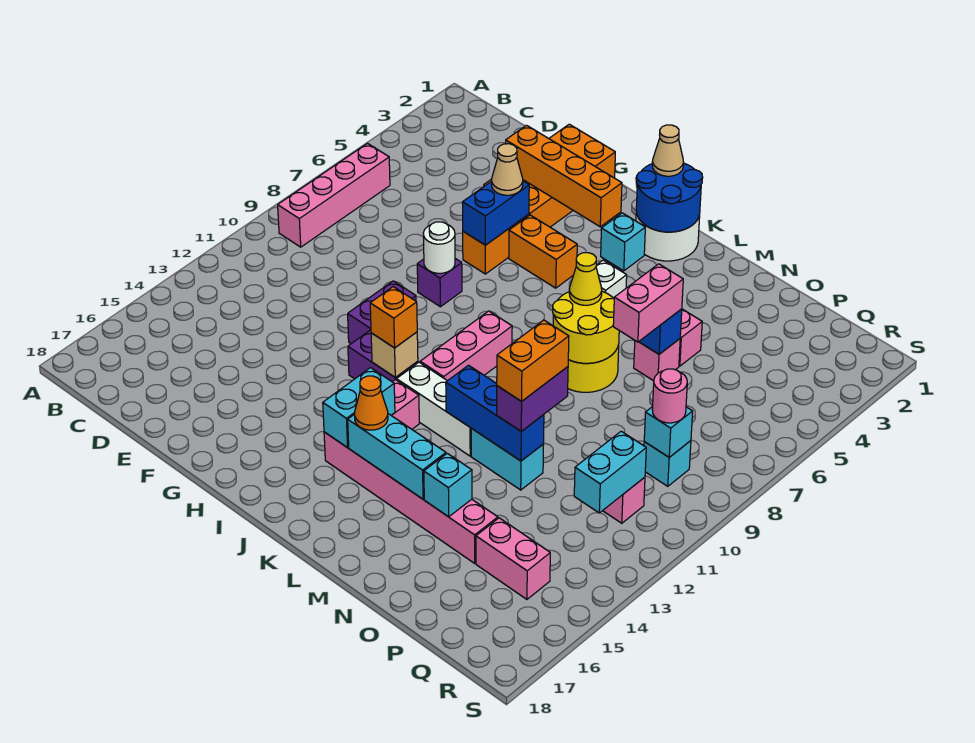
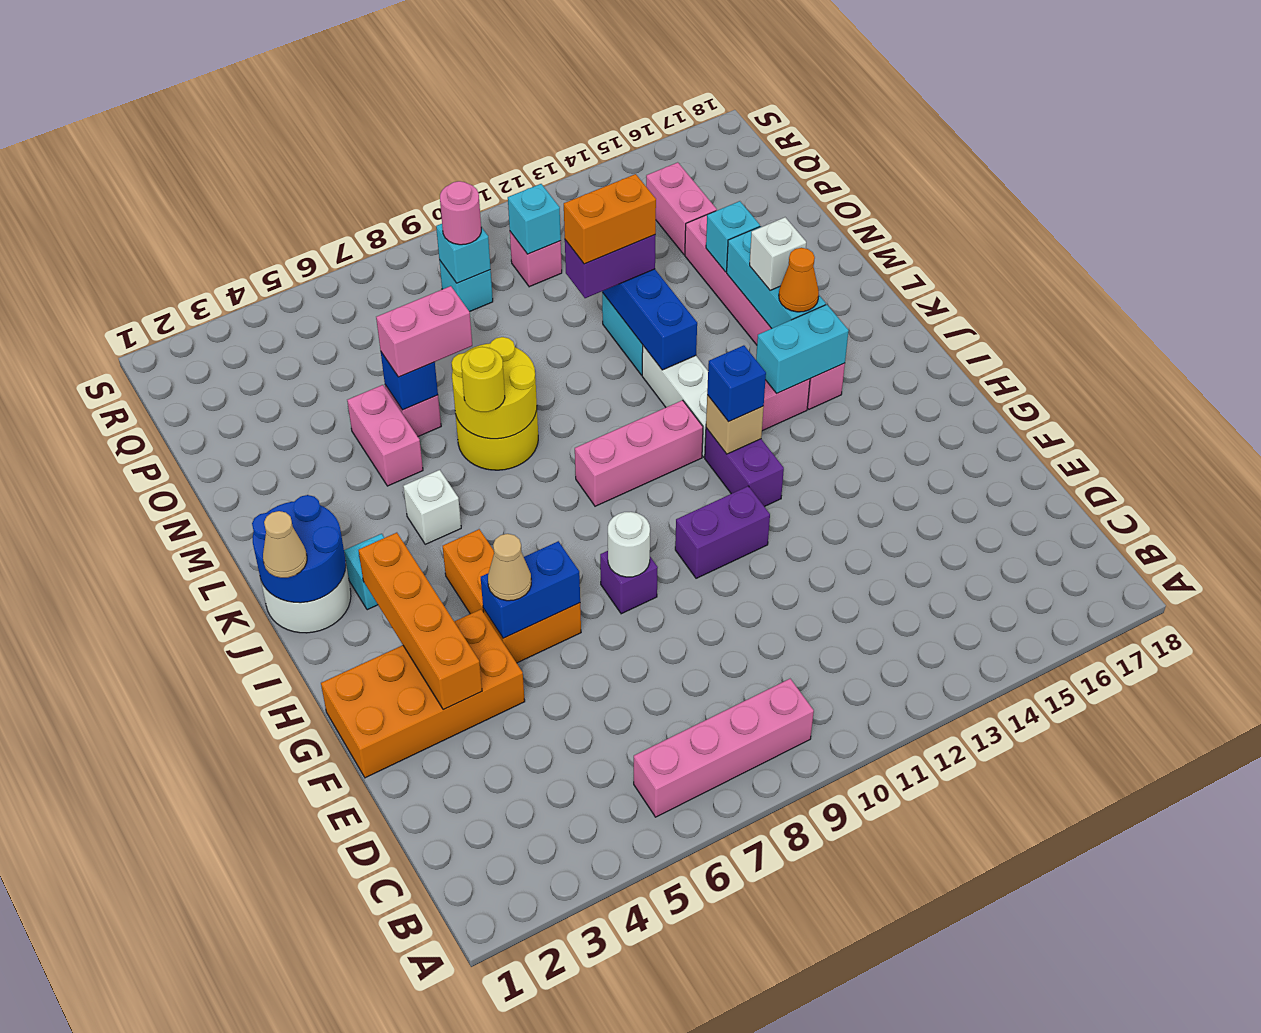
orange brick I12 level 3 -> blue brick I12 level 3
yellow cone L7 level 3 -> yellow round brick L7 level 3
none -> white brick L15 level 3
cyan brick Q11:Q12 level 2 -> cyan brick Q11 level 2

